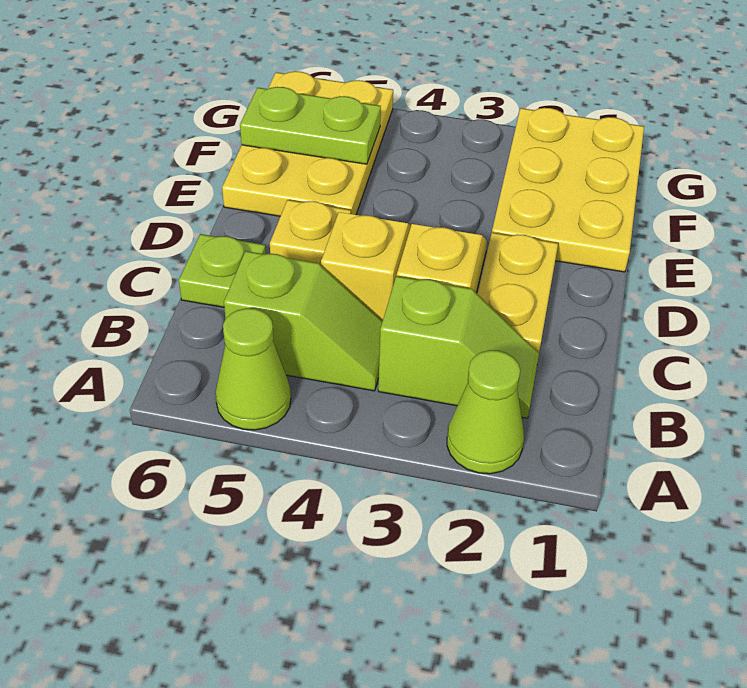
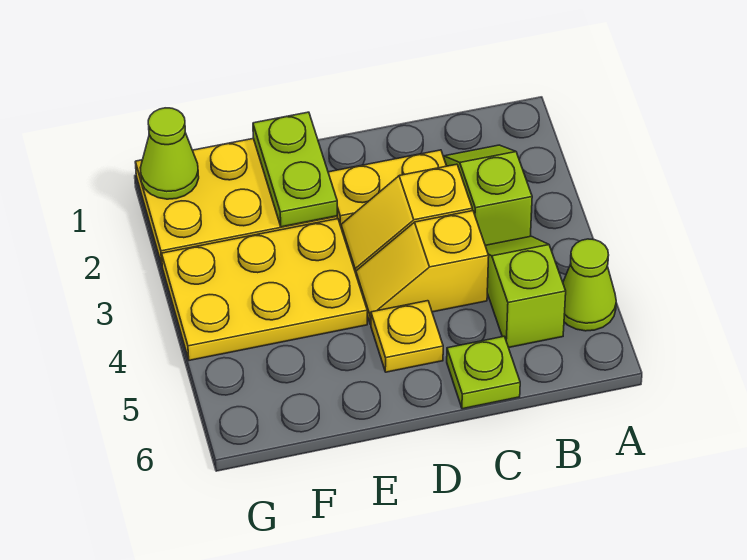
lime cone A2 level 1 -> lime cone G1 level 2
yellow plate E5:G6 level 1 -> yellow plate E3:G4 level 1
lime plate F5:F6 level 2 -> lime plate E1:E2 level 2

